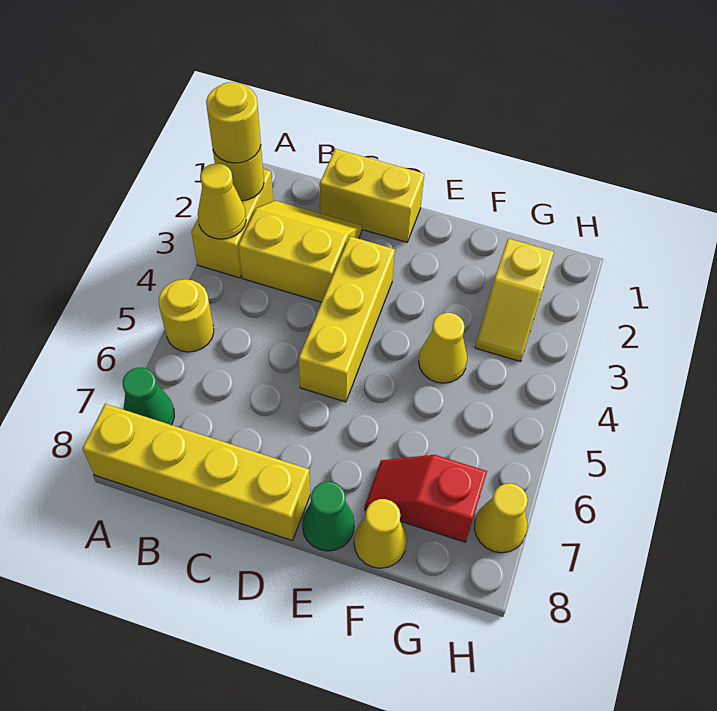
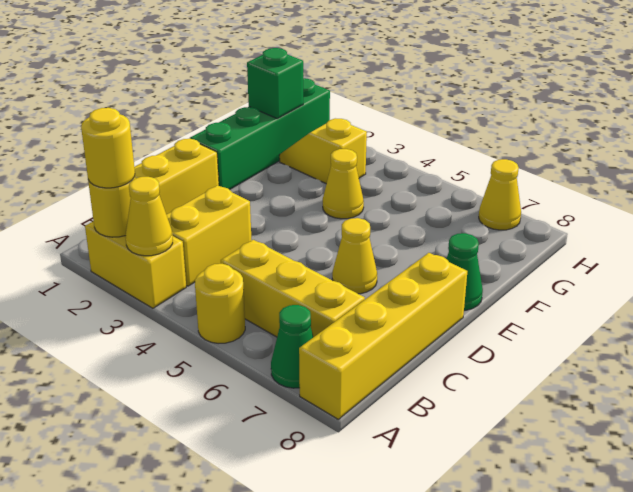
yellow brick D3:D5 level 1 -> yellow brick B5:B7 level 1
none -> green brick E1:H1 level 1
red slope F7:G7 level 1 top G -> none
yellow cone F8 level 1 -> yellow cone D6 level 1
none -> green brick G1 level 2
yellow slope G2:G3 level 1 top 2 -> yellow slope G2:G3 level 1 top 3

